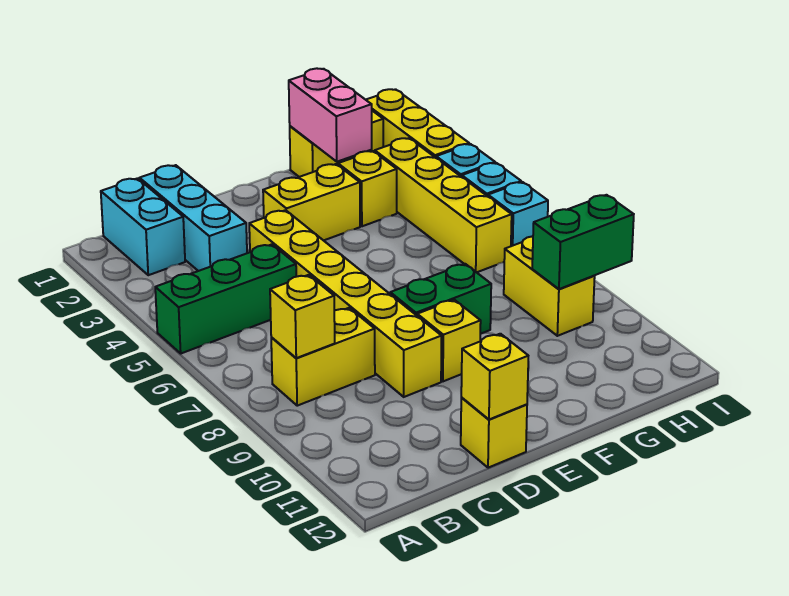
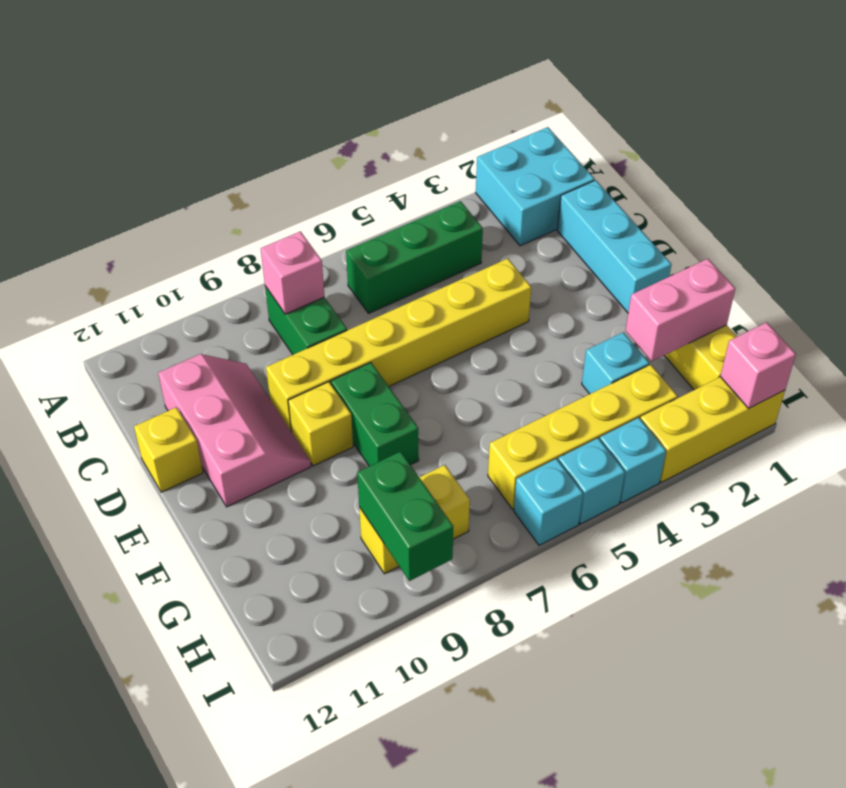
green brick A5:C5 level 1 -> green brick B4:B6 level 1
cyan brick B1:B2 level 1 -> cyan brick A1:B2 level 1
yellow brick B8:C8 level 1 -> green brick B8:C8 level 1
yellow brick B8 level 2 -> pink brick B8 level 2
cyan brick C1:C3 level 1 -> cyan brick C1:E1 level 1
none -> pink slope C10:E11 level 1 top 11
yellow brick D12 level 2 -> none
yellow brick E3:F3 level 1 -> none
yellow brick G3 level 1 -> cyan brick G3 level 1
none -> pink brick I1 level 2

